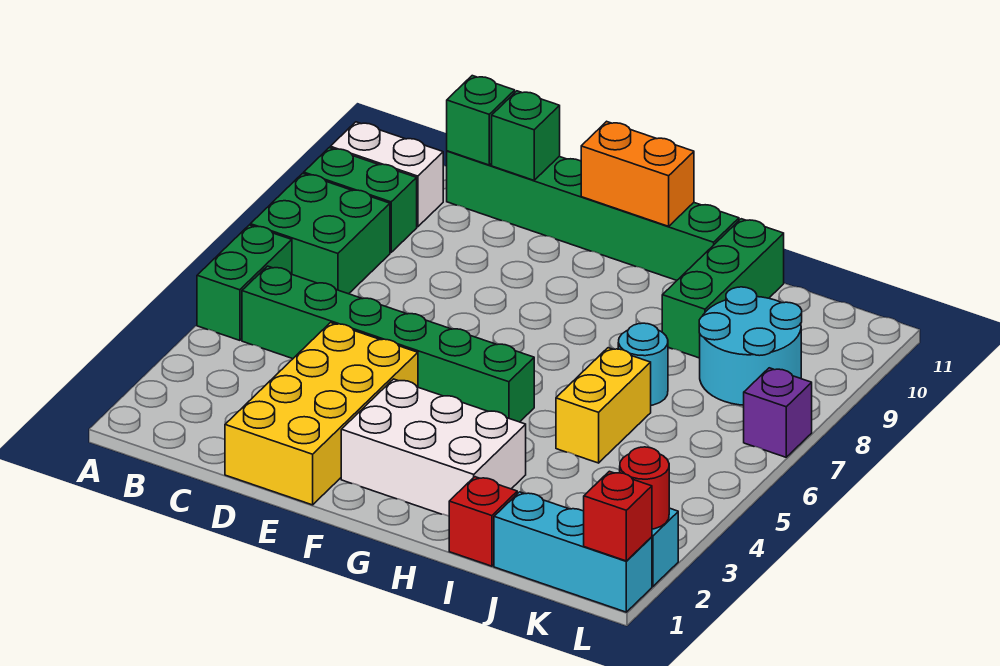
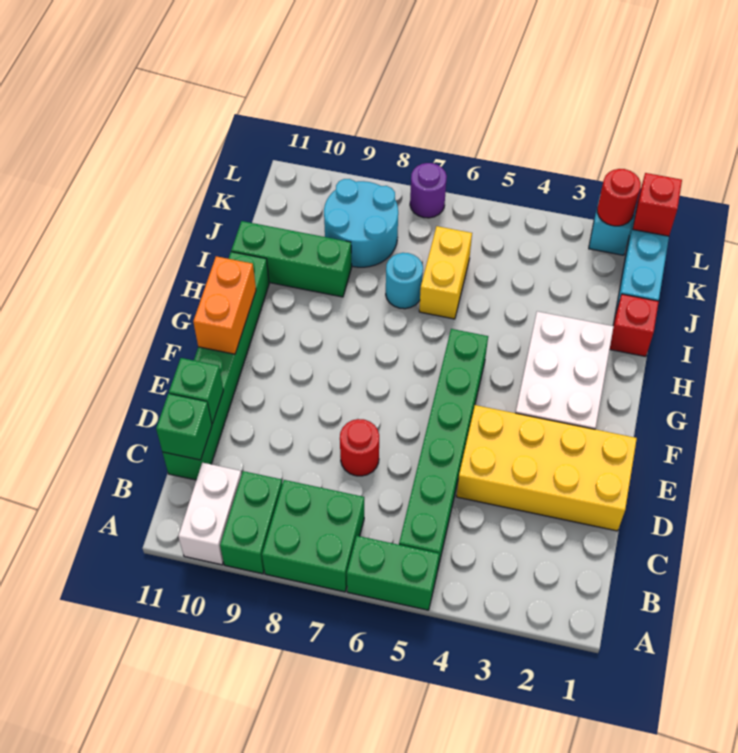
none -> red round brick D7 level 1
yellow brick I5:I6 level 1 -> yellow brick I6:J6 level 1
purple brick L7 level 1 -> purple round brick L7 level 1

